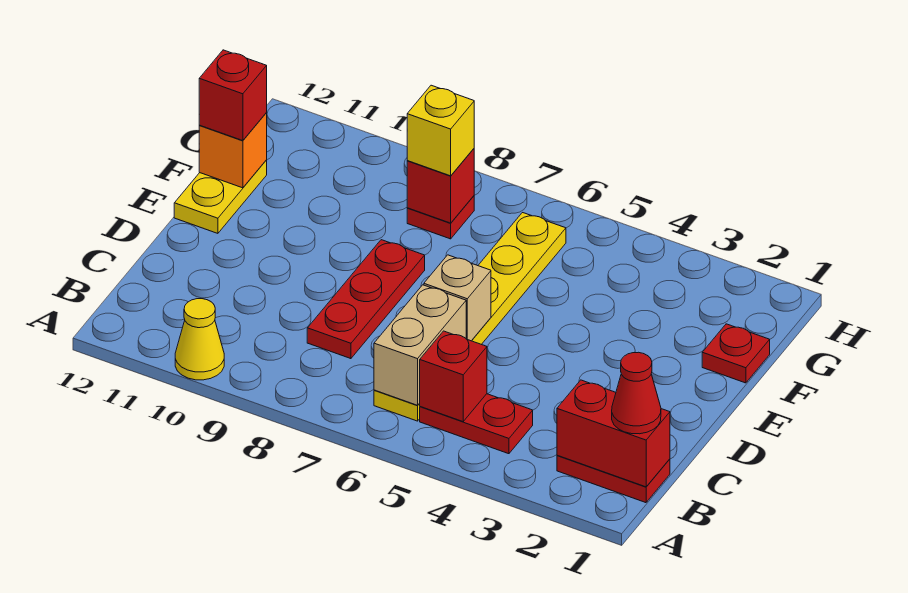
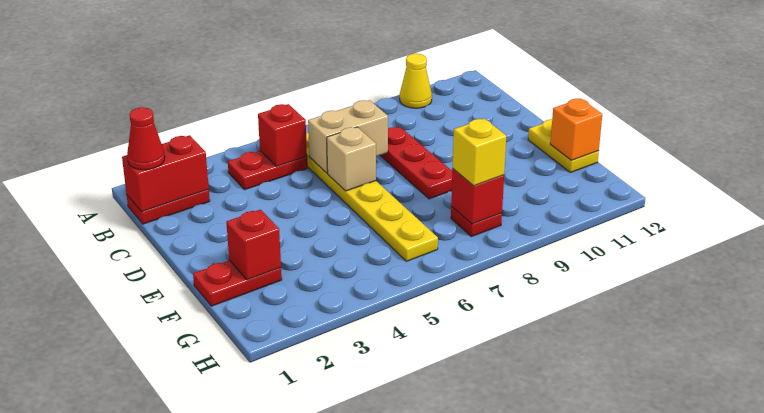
tan brick B6:C6 level 2 -> tan brick C6:C7 level 2
red plate F1 level 1 -> red plate F1:F2 level 1
red brick F12 level 3 -> red brick F2 level 2

